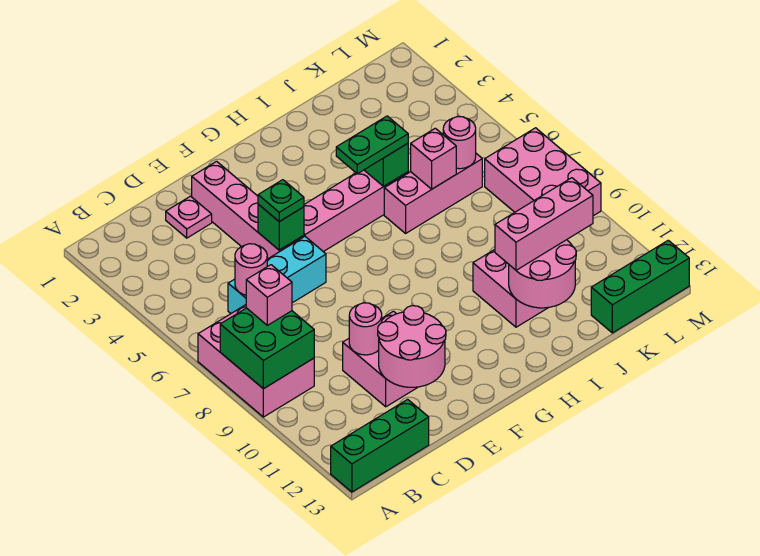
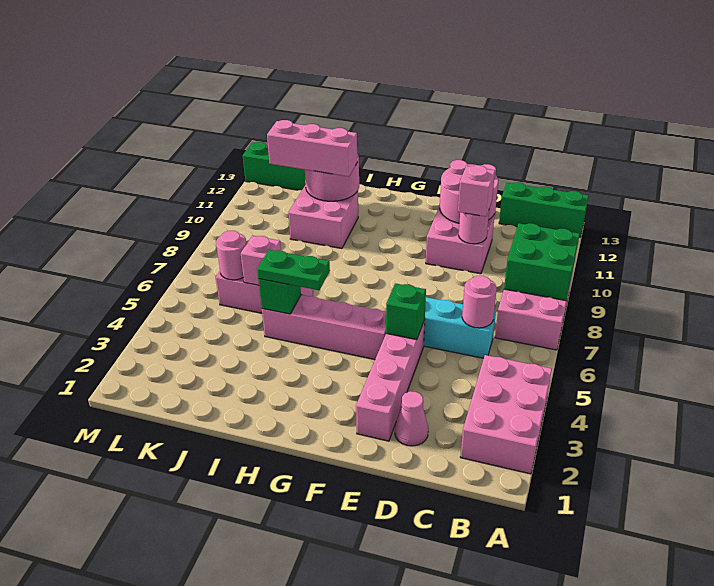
pink brick B8 level 3 -> pink brick D10 level 3
pink plate D2 level 1 -> pink cone D2 level 1
green plate E5 level 3 -> none
pink brick L7:M9 level 1 -> pink brick A2:B4 level 1

